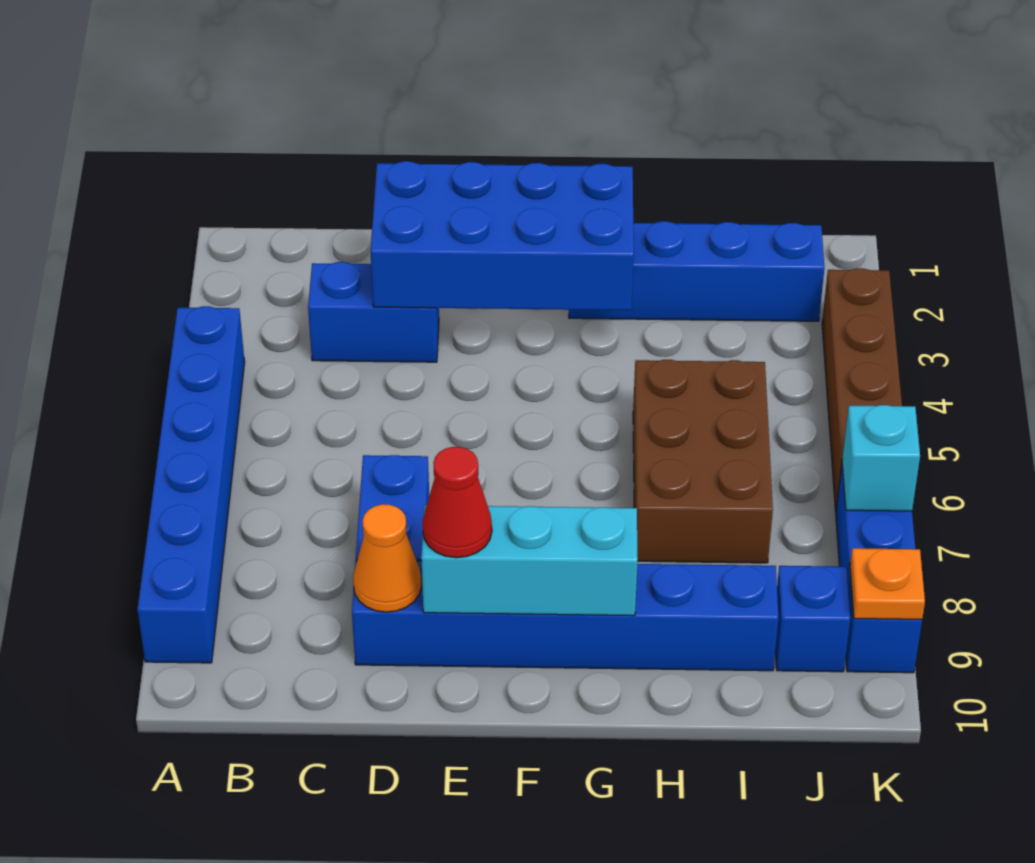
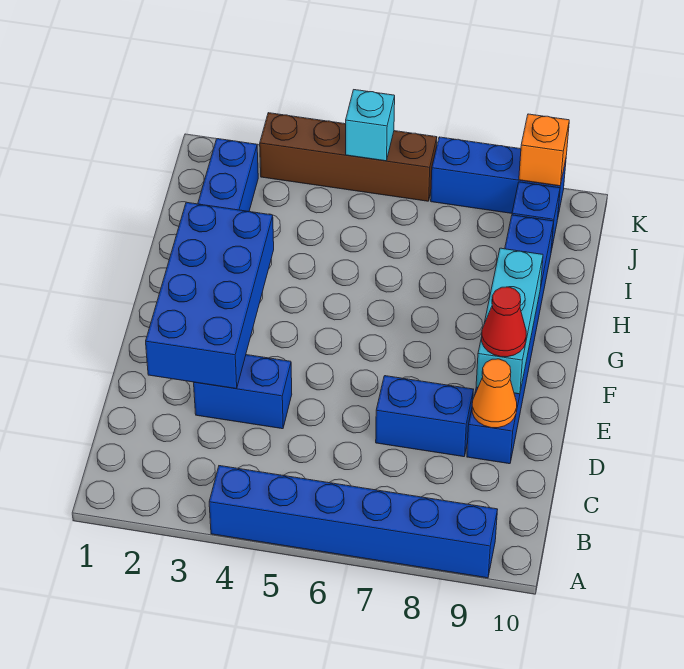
blue brick C3:D3 level 1 -> blue brick D3:D4 level 1
brown brick H5:I7 level 1 -> none
cyan brick K7 level 2 -> cyan brick K5 level 2
orange plate K9 level 2 -> orange brick K9 level 2

